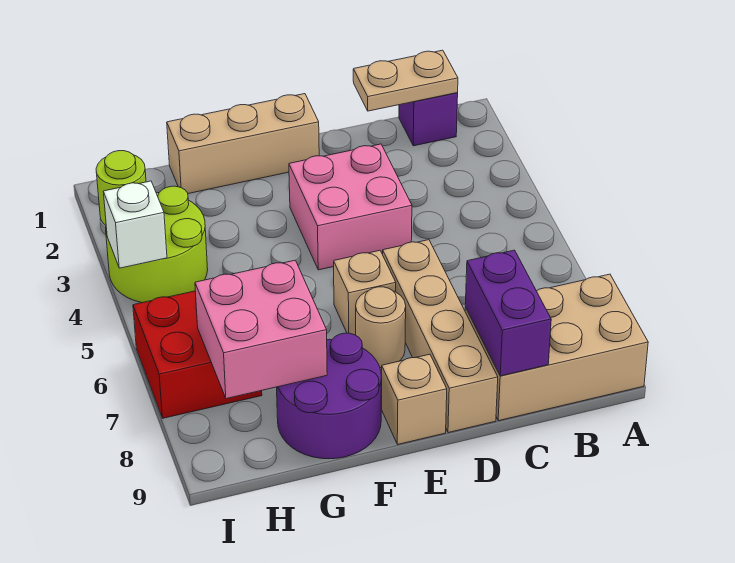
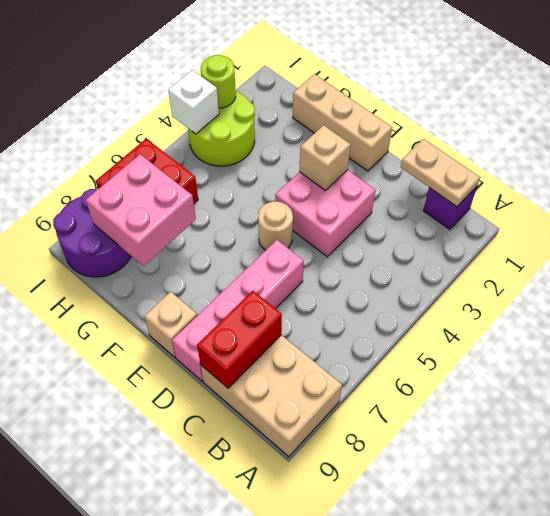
purple brick C8:C9 level 2 -> red brick C8:C9 level 2
tan brick D6:D9 level 1 -> pink brick D6:D9 level 1
tan brick E6 level 1 -> tan brick E3 level 2
tan round brick E7 level 1 -> tan round brick E5 level 1
purple round brick F8:G9 level 1 -> purple round brick H8:I9 level 1

